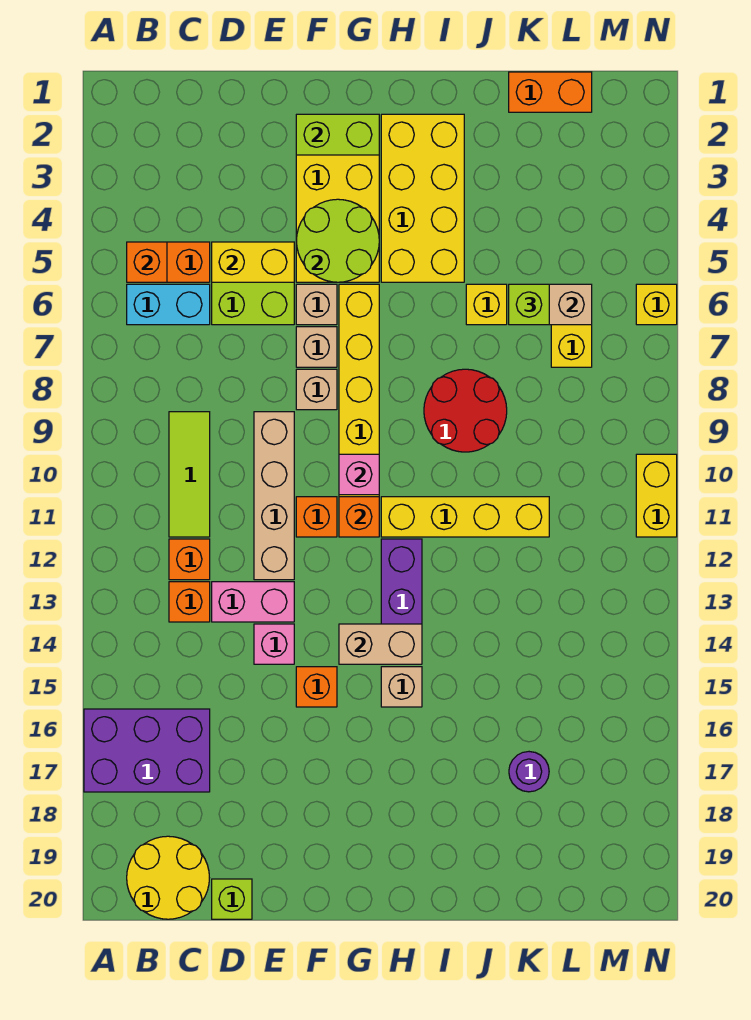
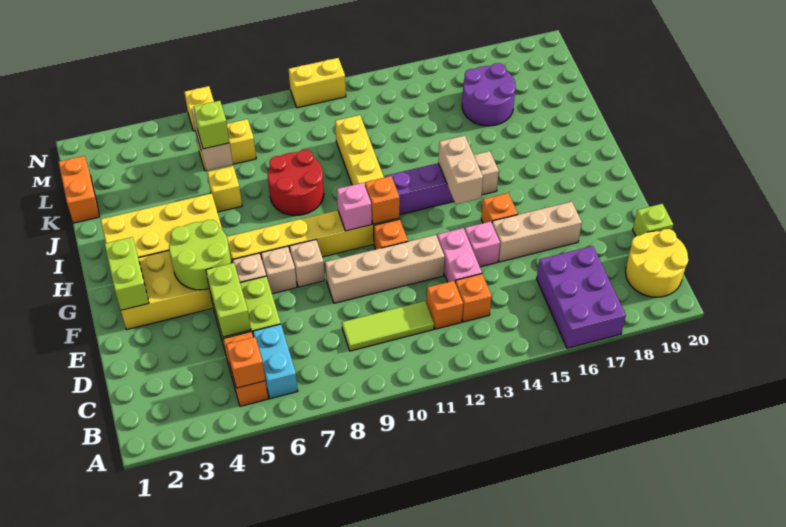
yellow brick D5:E5 level 2 -> lime brick D5:E5 level 2
none -> tan brick E15:E17 level 1
purple round brick K17 level 1 -> purple round brick K16:L17 level 1

